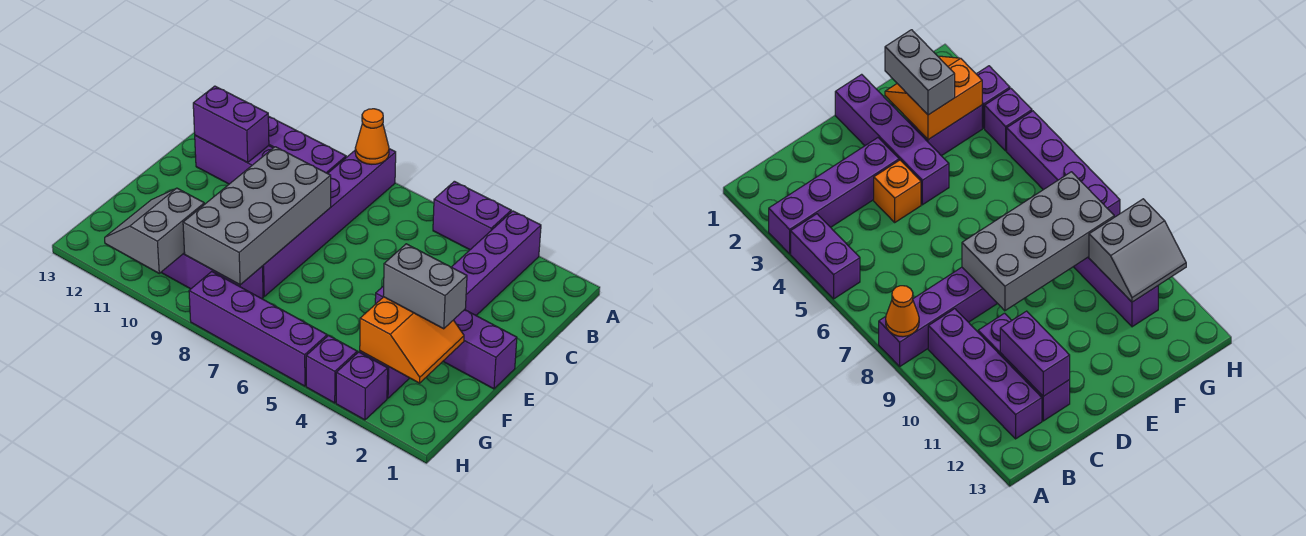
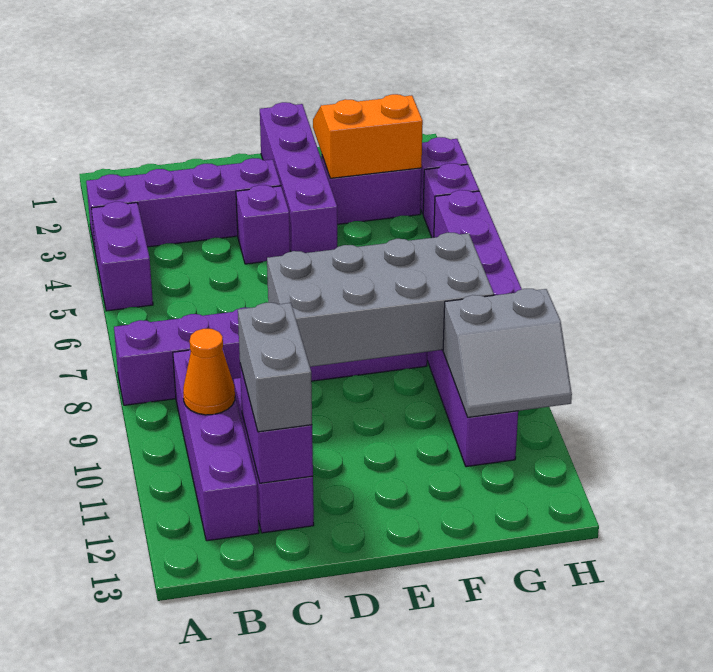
orange cone A8 level 2 -> orange cone B10 level 2
orange brick D4 level 1 -> purple brick D4 level 1
grey brick F2:F3 level 3 -> grey brick C11:C12 level 3

